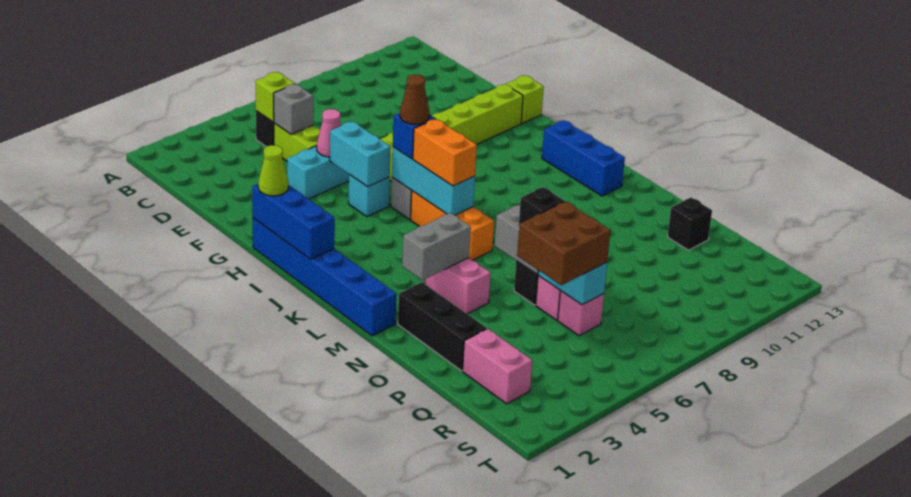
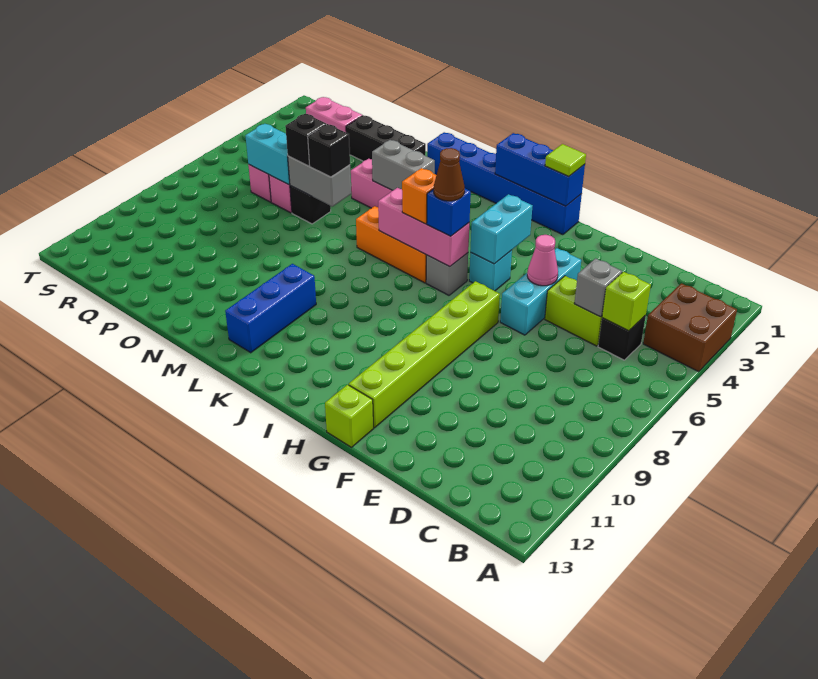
cyan brick G5:H5 level 2 -> cyan brick H4:H5 level 2
lime cone H1 level 3 -> lime tile H1 level 3
cyan brick I6:K6 level 2 -> pink brick I6:K6 level 2
orange brick J6:K6 level 3 -> orange brick J6 level 3
blue brick J12:L12 level 1 -> blue brick L10:L12 level 1
grey brick M3:M4 level 2 -> grey brick L4:M4 level 2
brown brick P5:Q6 level 3 -> brown brick A3:B4 level 1
black brick P12 level 1 -> black brick N6 level 3

